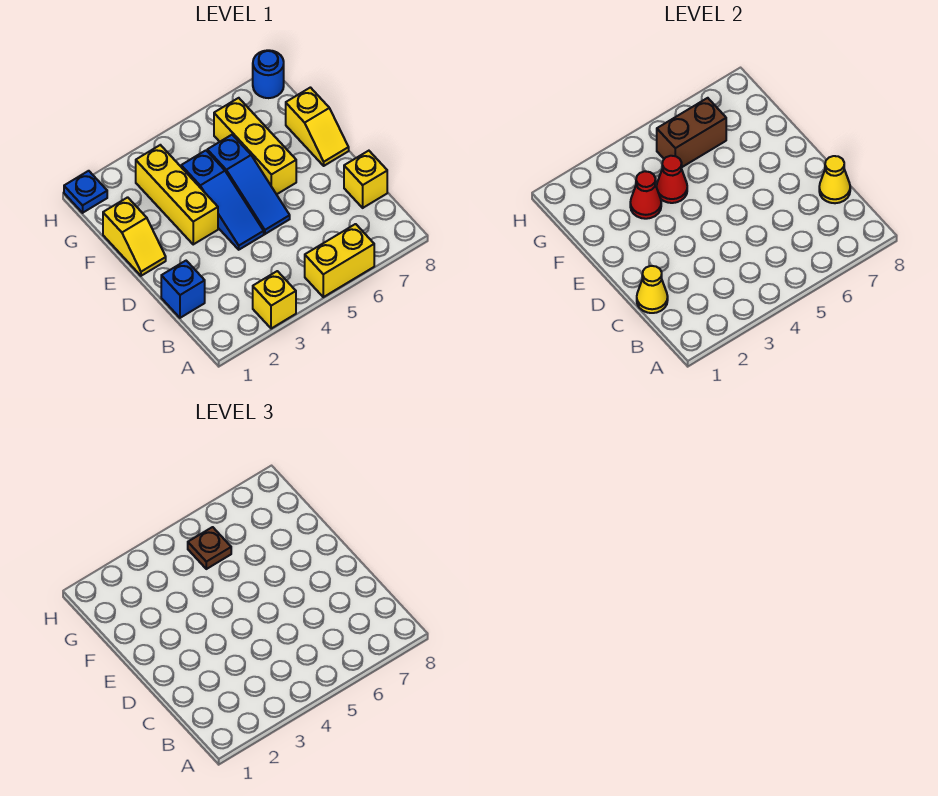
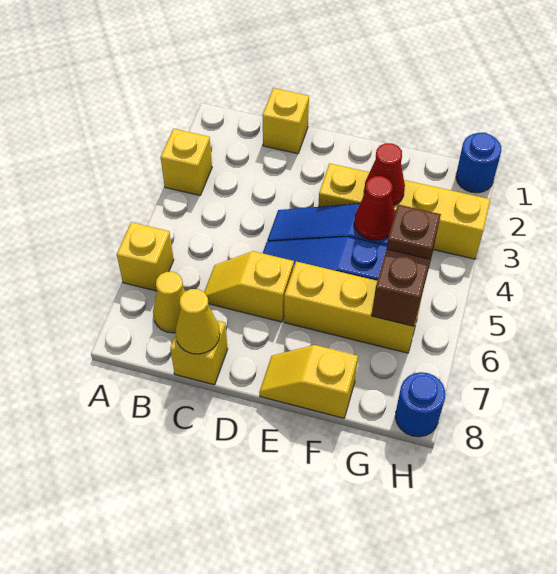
yellow brick A5:A6 level 1 -> yellow brick A6 level 1
blue brick C1 level 1 -> yellow brick C1 level 1
yellow cone C1 level 2 -> yellow cone B7 level 1
yellow slope E1:F1 level 1 top F -> yellow slope C6:D6 level 1 top D
yellow brick E3:G3 level 1 -> yellow brick E3:H3 level 1
blue plate H1 level 1 -> blue round brick H1 level 1

